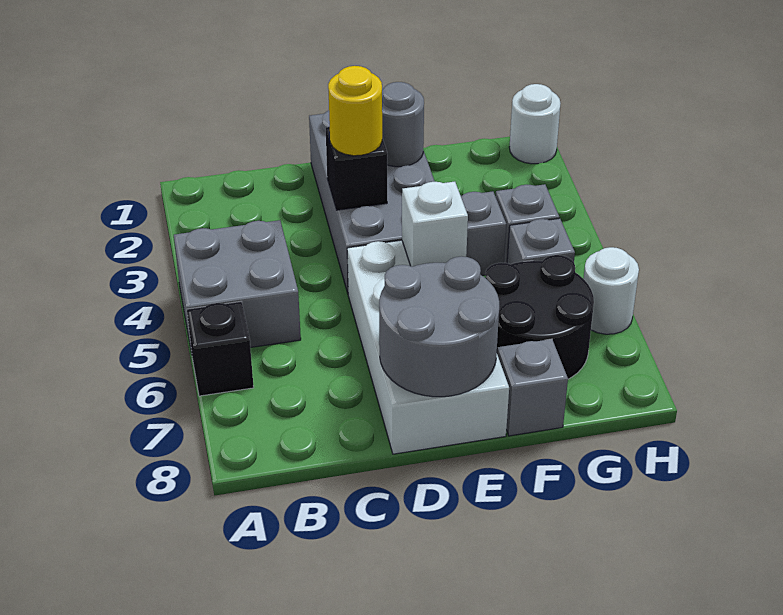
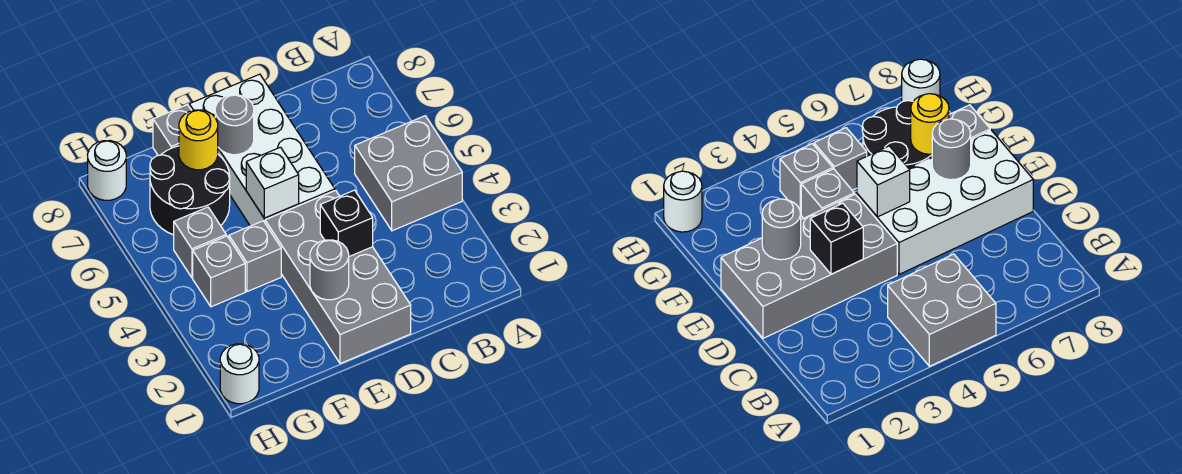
black brick A6 level 1 -> none
yellow round brick D3 level 3 -> yellow round brick F7 level 2
grey round brick D7:E8 level 2 -> grey round brick E7 level 2
white round brick H6 level 1 -> white round brick H8 level 1

